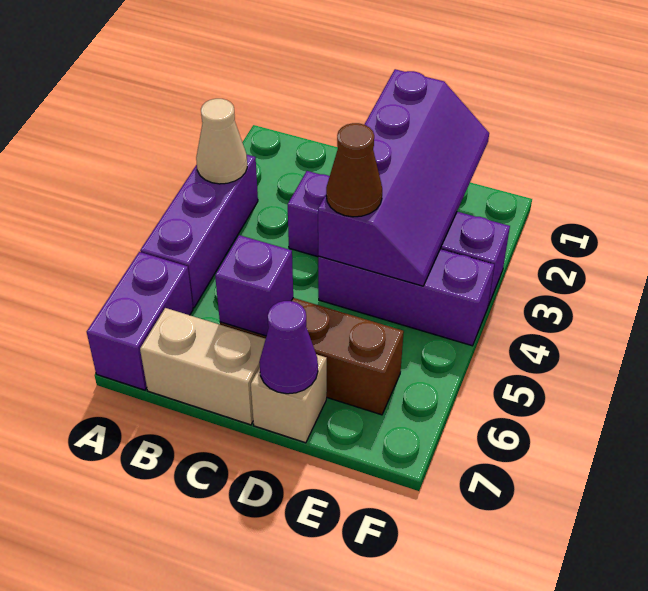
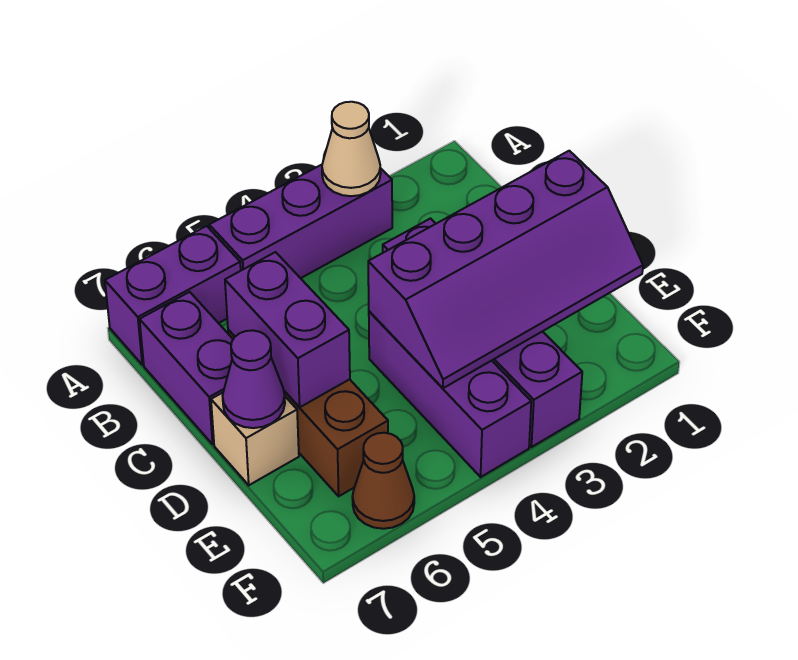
tan brick B7:C7 level 1 -> purple brick B7:C7 level 1
purple brick C6 level 2 -> purple brick C6:D6 level 2
brown cone D4 level 3 -> brown cone F6 level 1

